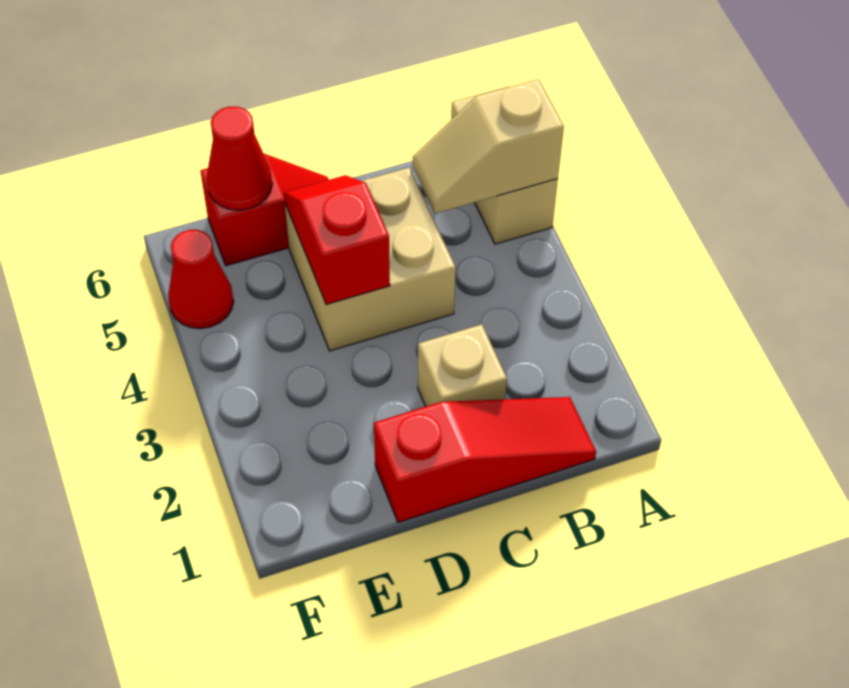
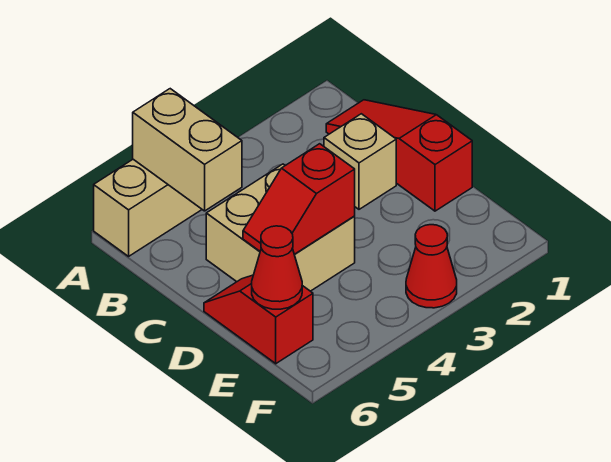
tan slope A5:B5 level 2 top A -> tan brick A5:B5 level 2
red cone F5 level 1 -> red cone F3 level 1

